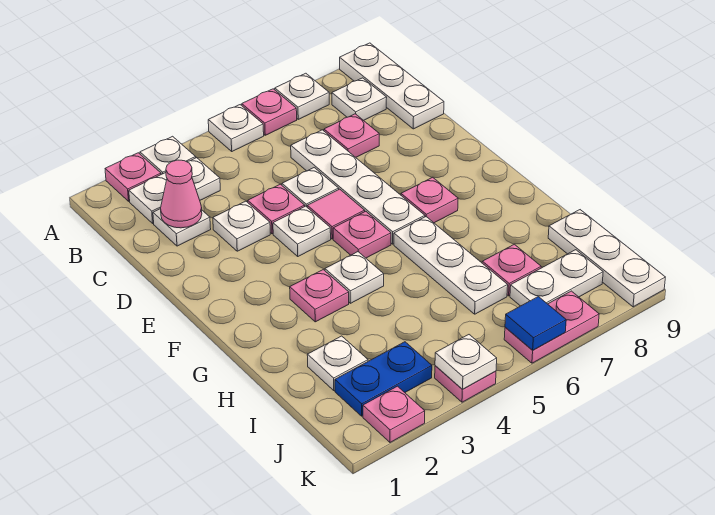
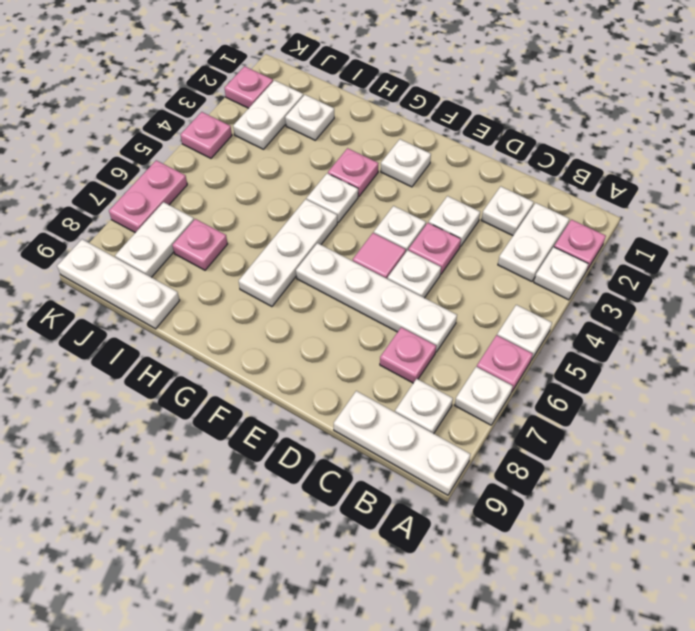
pink cone C2 level 2 -> none
pink plate F5 level 1 -> none
pink plate F7 level 1 -> none
white plate G6:I6 level 1 -> white plate G5:G7 level 1
blue plate J2:J3 level 1 -> white plate J2:J3 level 1
white plate K4 level 2 -> white plate F2 level 1
blue tile K6 level 2 -> none

